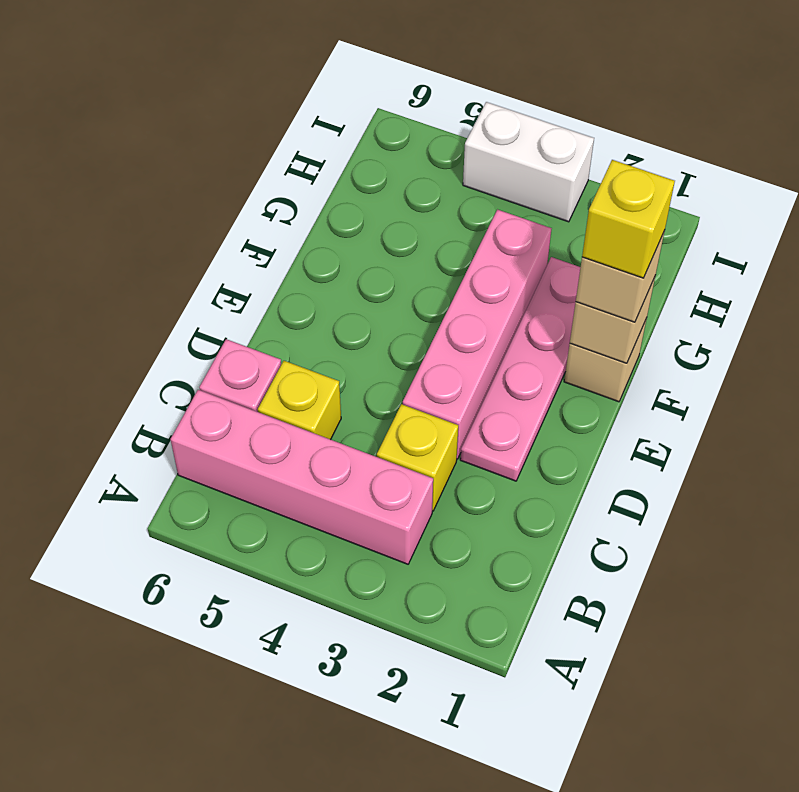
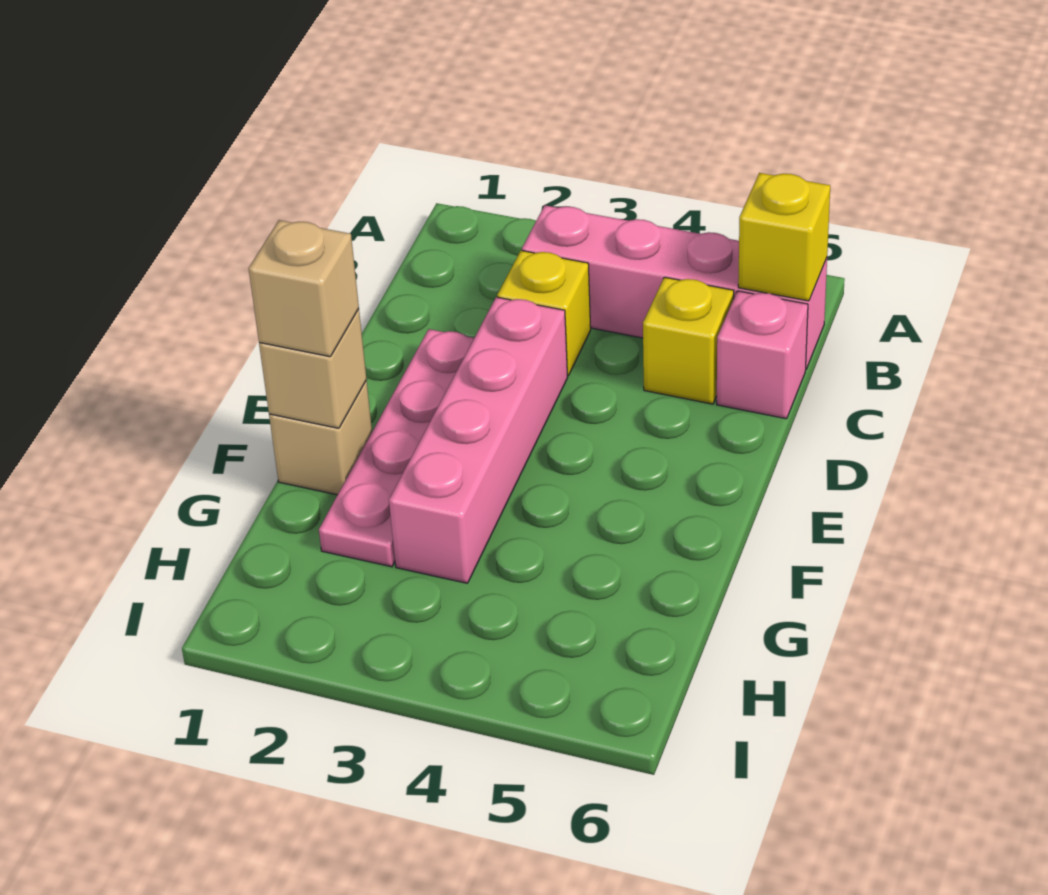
yellow brick F1 level 4 -> yellow brick B6 level 2
white brick I3:I4 level 1 -> none

